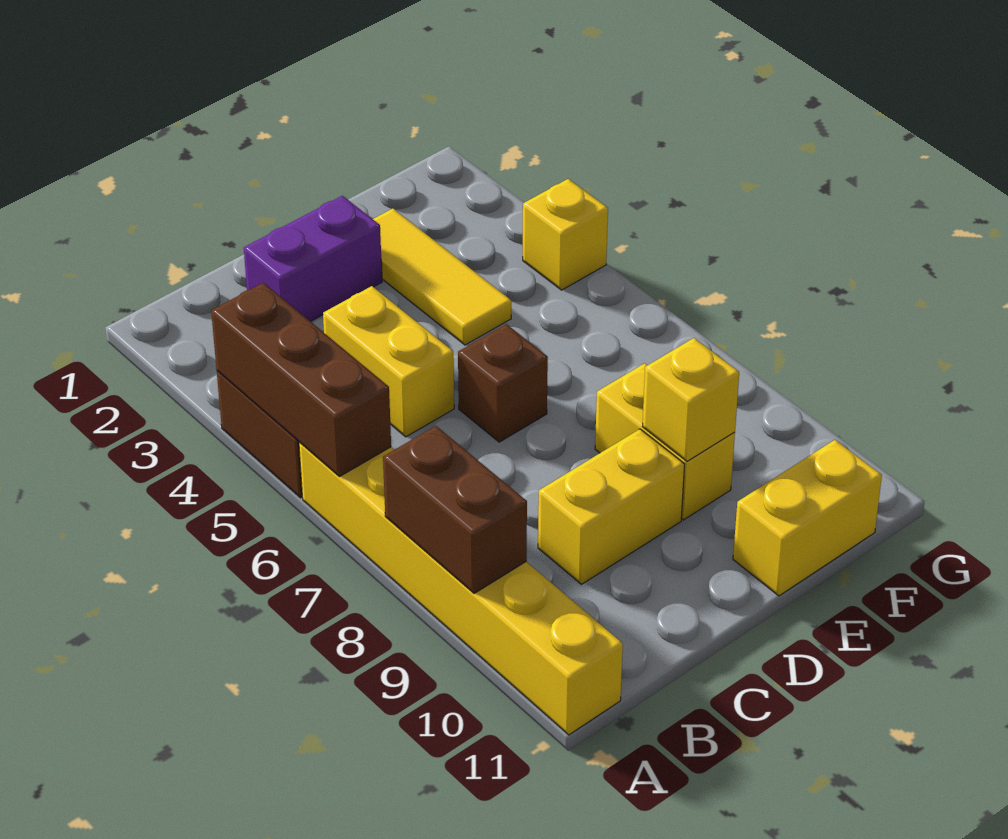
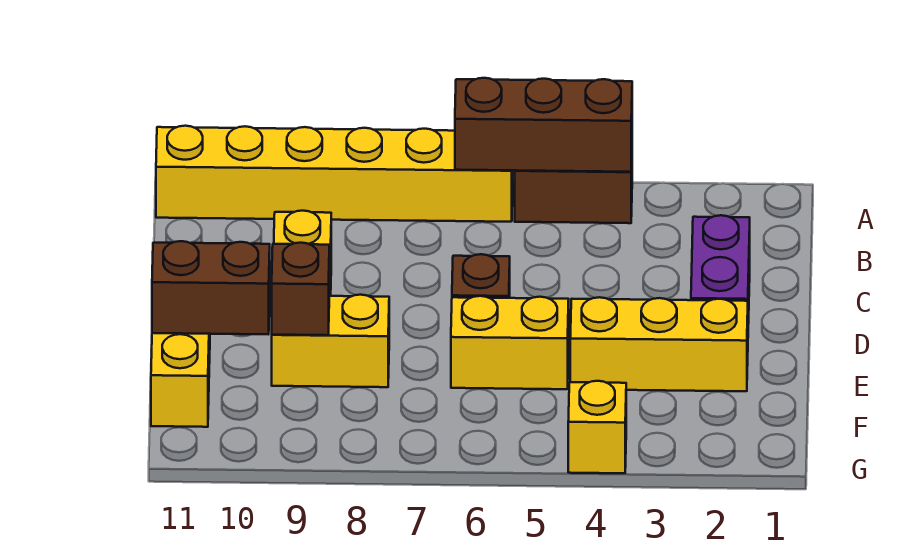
brown brick A8:A9 level 2 -> brown brick E10:E11 level 2
yellow brick C4:C5 level 1 -> yellow brick E5:E6 level 1
yellow tile E2:E4 level 1 -> yellow brick E2:E4 level 1
yellow brick E9 level 2 -> brown brick E9 level 2

